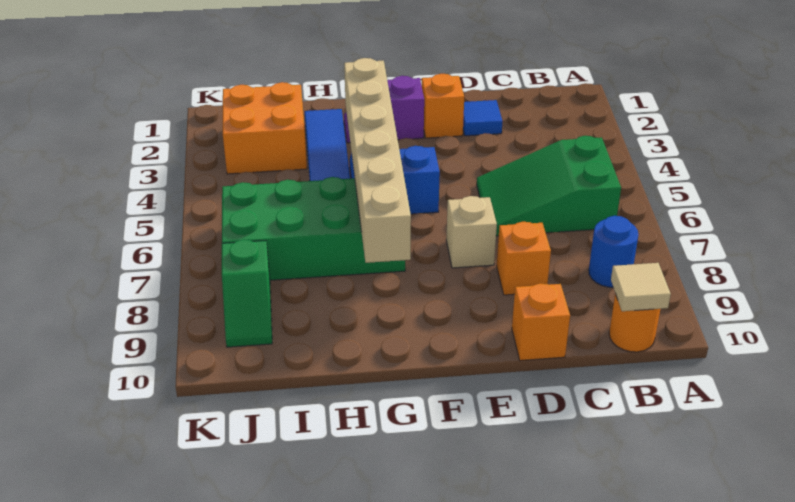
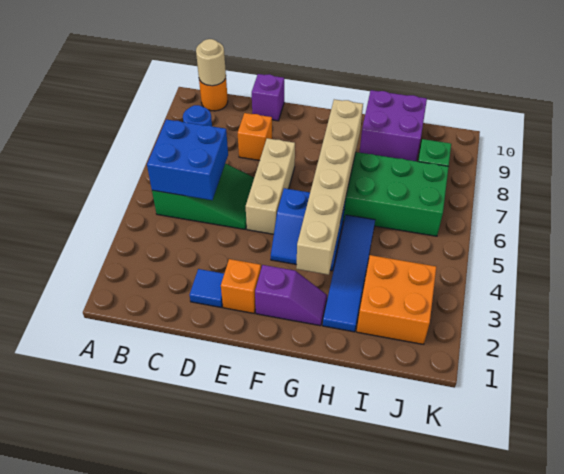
none -> blue brick B5:C6 level 2
tan tile B10 level 2 -> tan round brick B10 level 2
orange brick D10 level 1 -> purple brick D10 level 1
tan brick E7 level 1 -> tan brick E5:E7 level 1
none -> purple brick H9:I10 level 1

